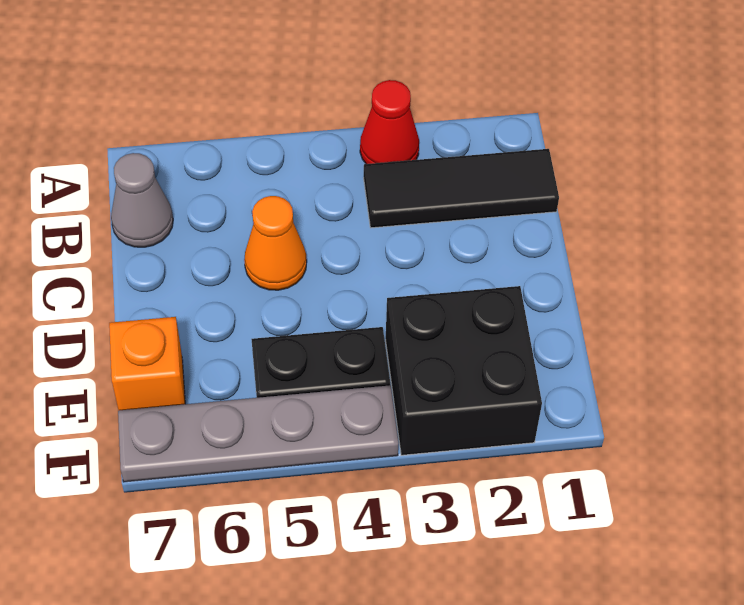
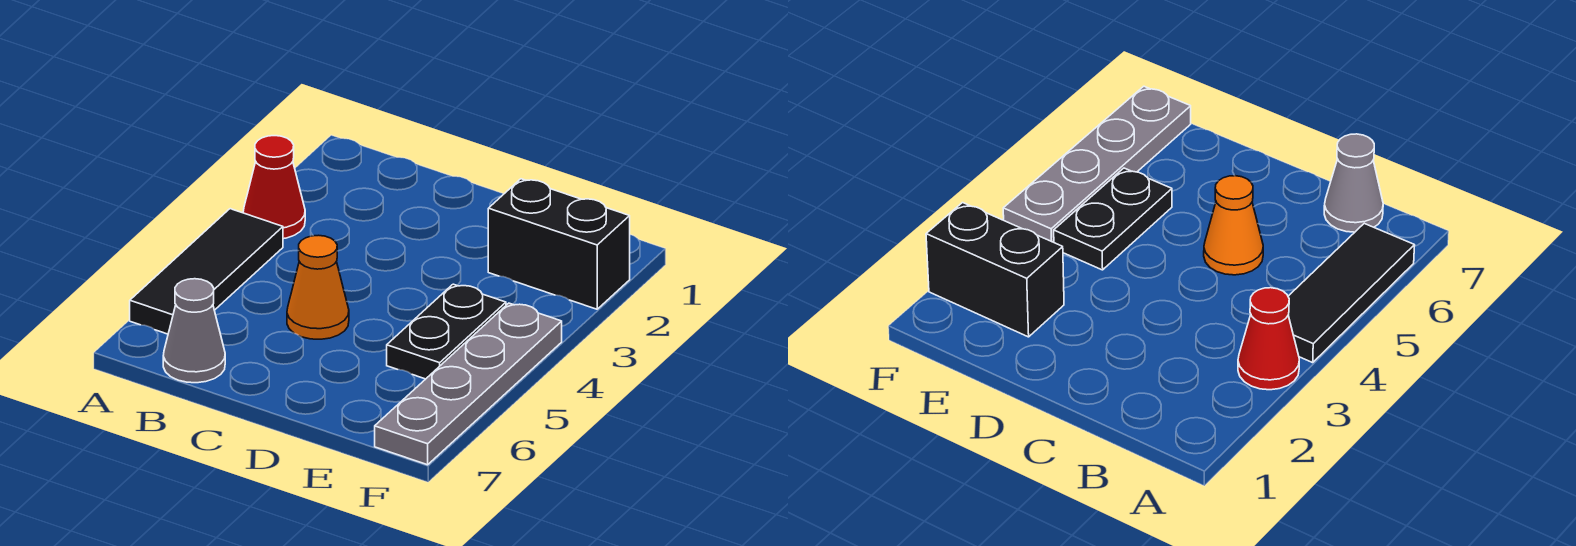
black tile B1:B3 level 1 -> black tile A4:A6 level 1
black brick E2:F3 level 1 -> black brick E2:F2 level 1
orange brick E7 level 1 -> none

